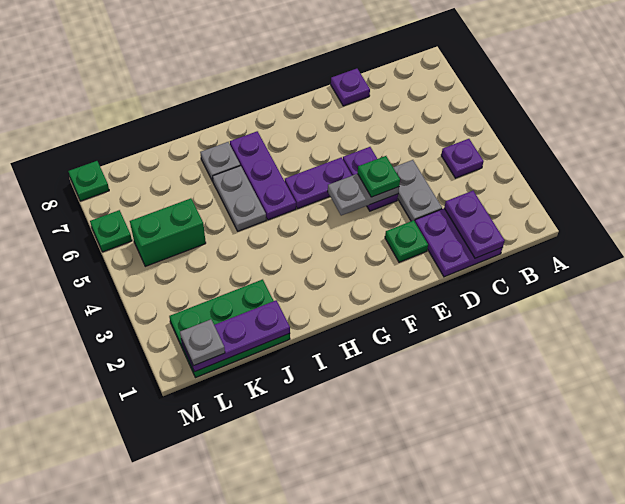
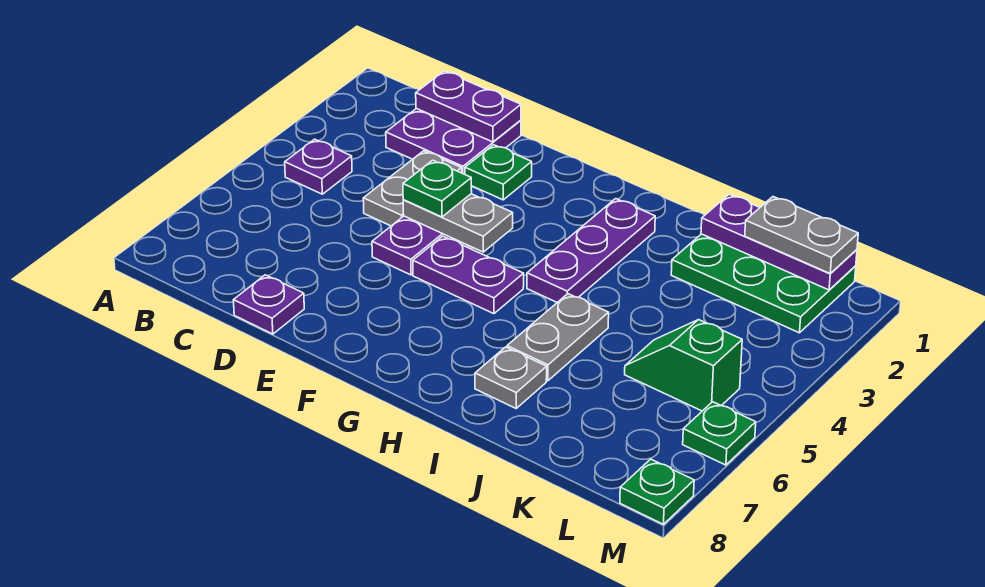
purple plate C1:C2 level 2 -> purple plate C1:D1 level 2
purple plate H5:H7 level 1 -> purple plate H2:H4 level 1
green brick K5:L5 level 1 -> green slope K5:L5 level 1 top L
grey plate L1 level 3 -> grey plate K1:L1 level 3

